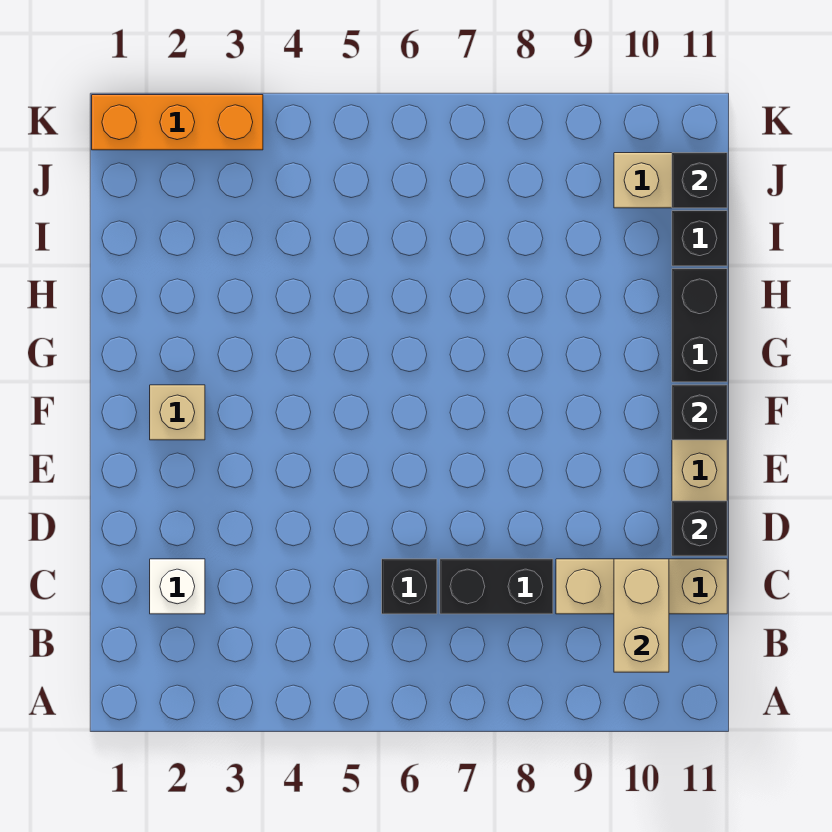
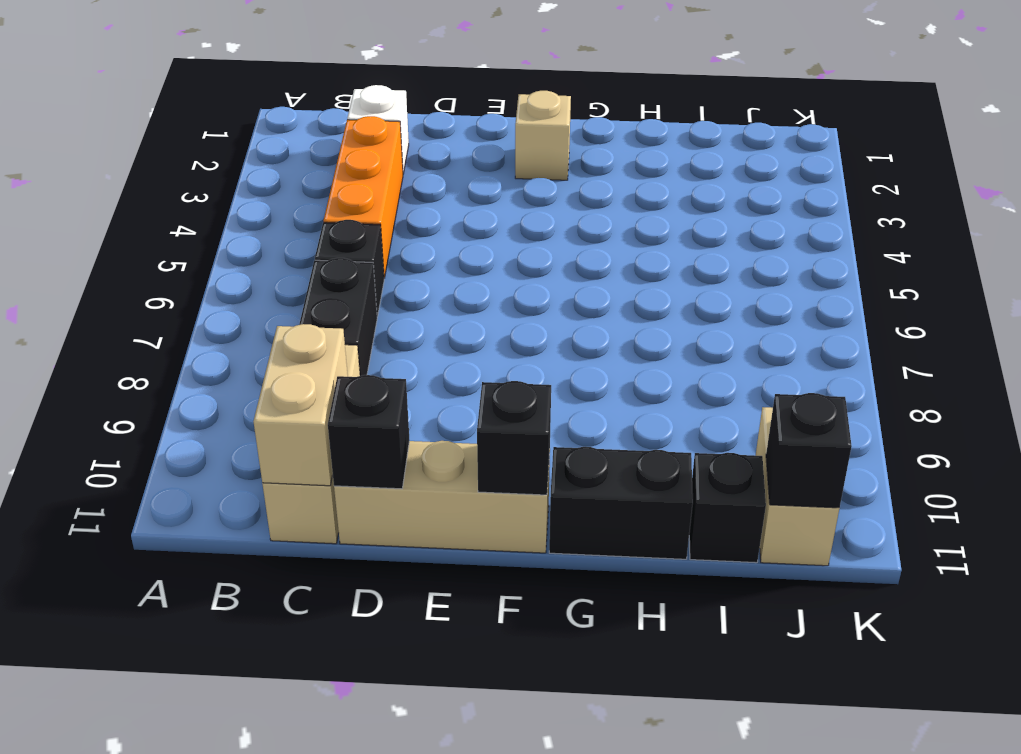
tan brick B10:C10 level 2 -> tan brick C10:C11 level 2
orange brick K1:K3 level 1 -> orange brick C3:C5 level 1

